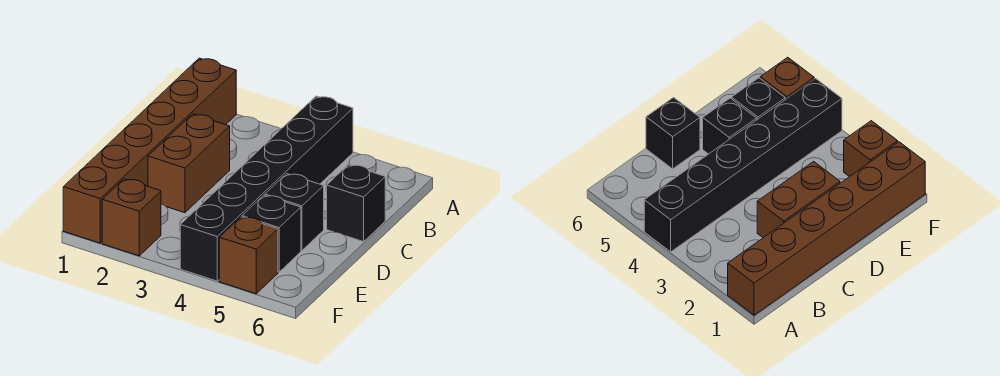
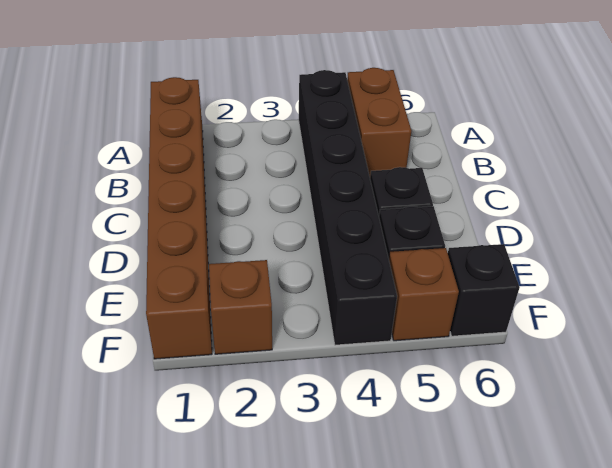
brown brick C2:D2 level 1 -> brown brick A5:B5 level 1
black brick C6 level 1 -> black brick F6 level 1

